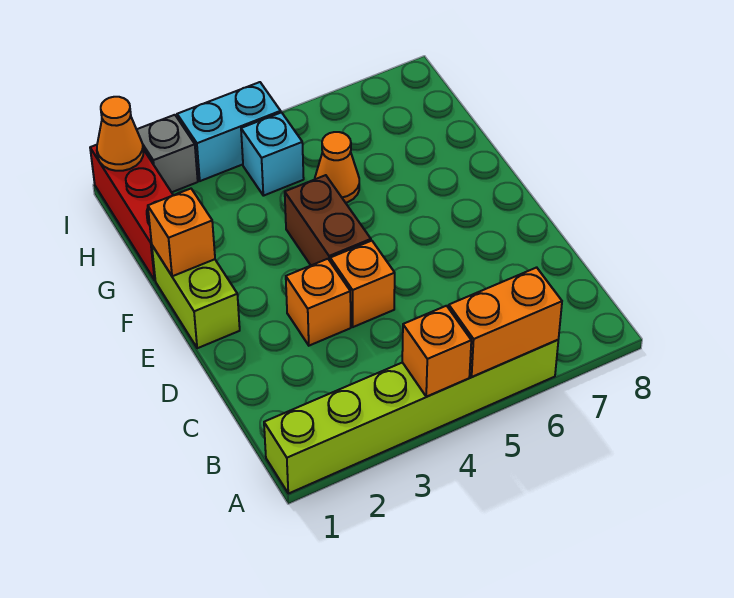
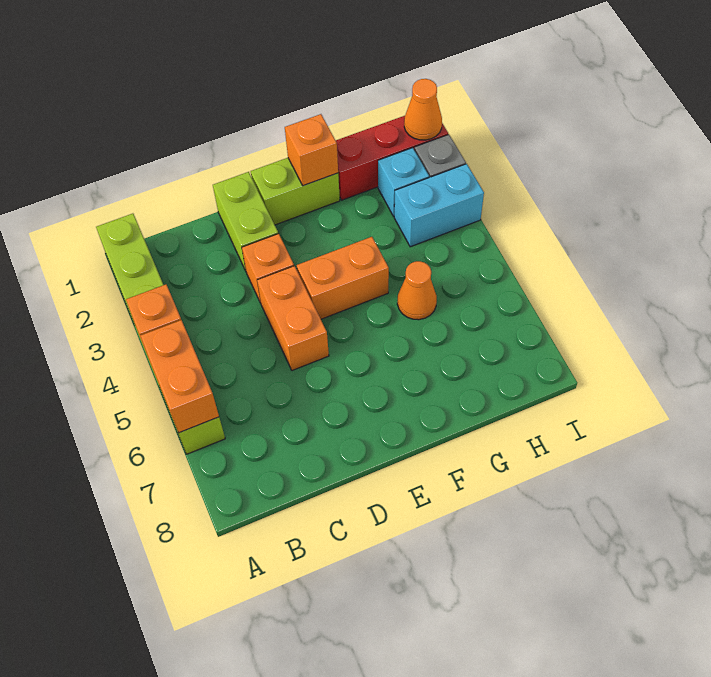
none -> lime brick D1:D2 level 1
orange brick D4 level 1 -> orange brick D4:D5 level 1
brown brick E4:F4 level 1 -> orange brick E4:F4 level 1
cyan brick H4 level 1 -> cyan brick H2 level 1
cyan brick I3:I4 level 1 -> cyan brick H3:I3 level 1

